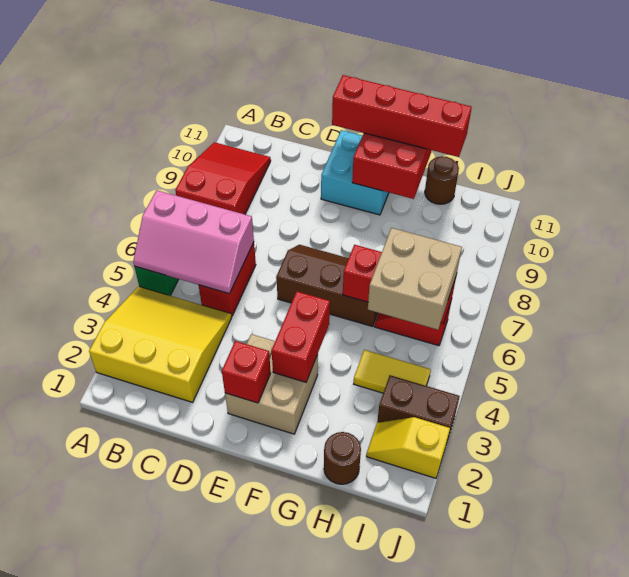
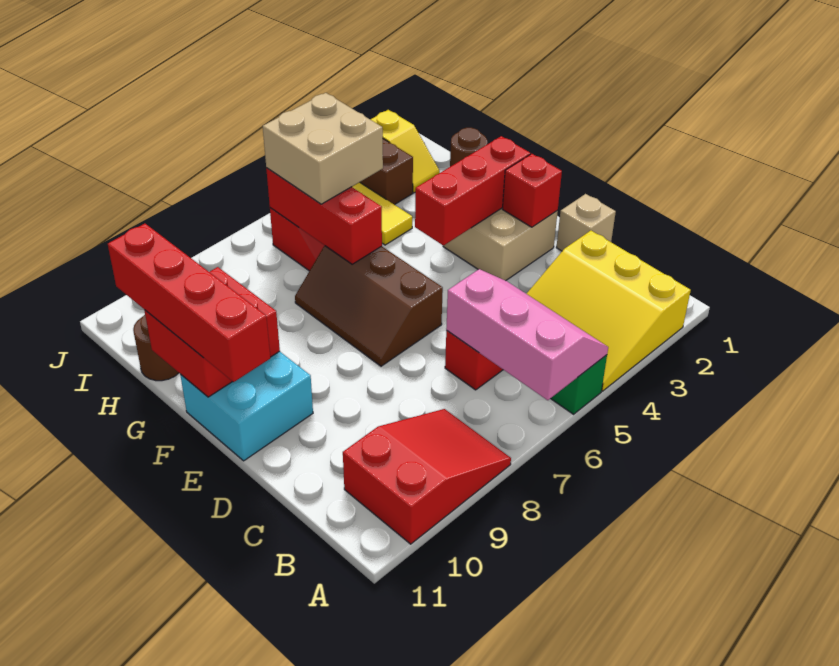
red slope A8:B10 level 1 top 8 -> red slope A8:B10 level 1 top 10
none -> tan brick D1 level 1
red brick F3:F4 level 2 -> red brick F2:F4 level 2

